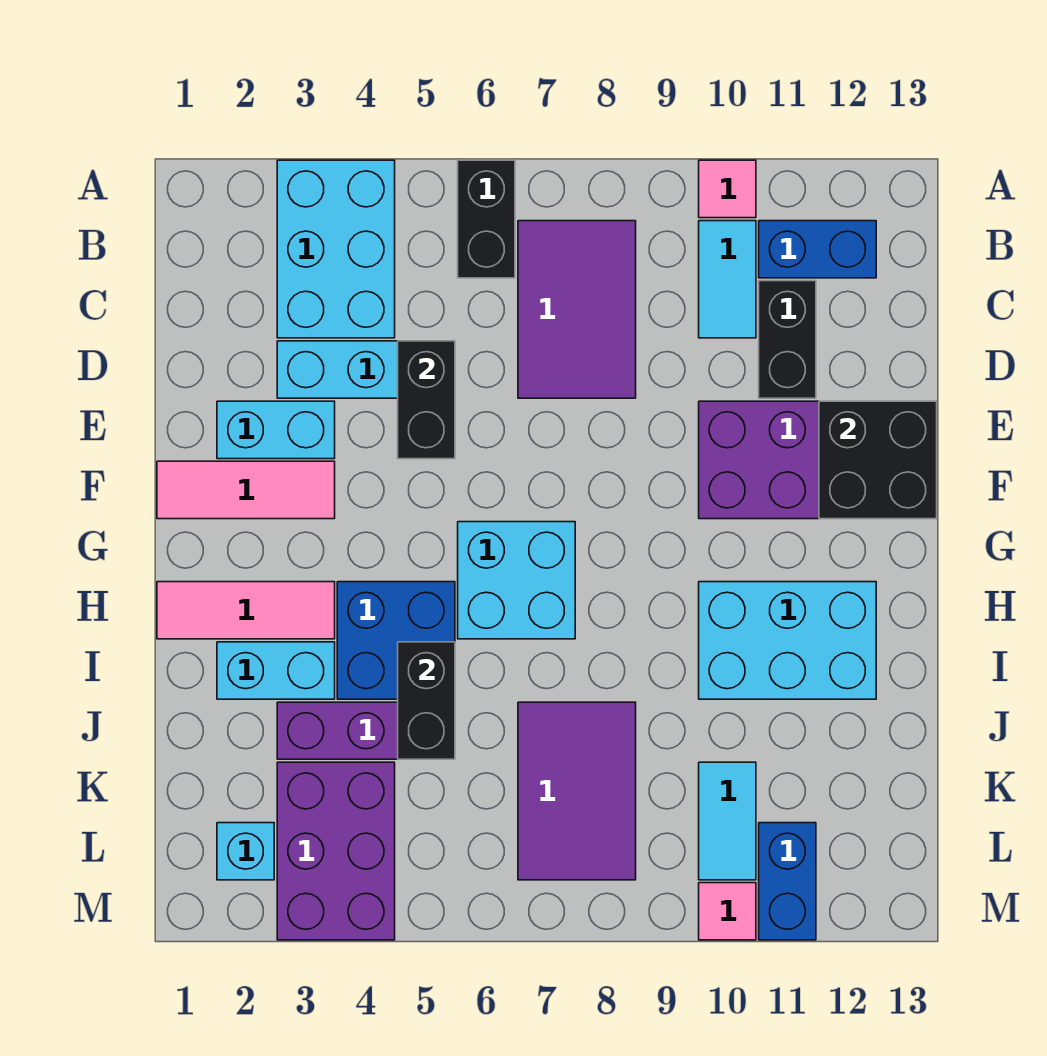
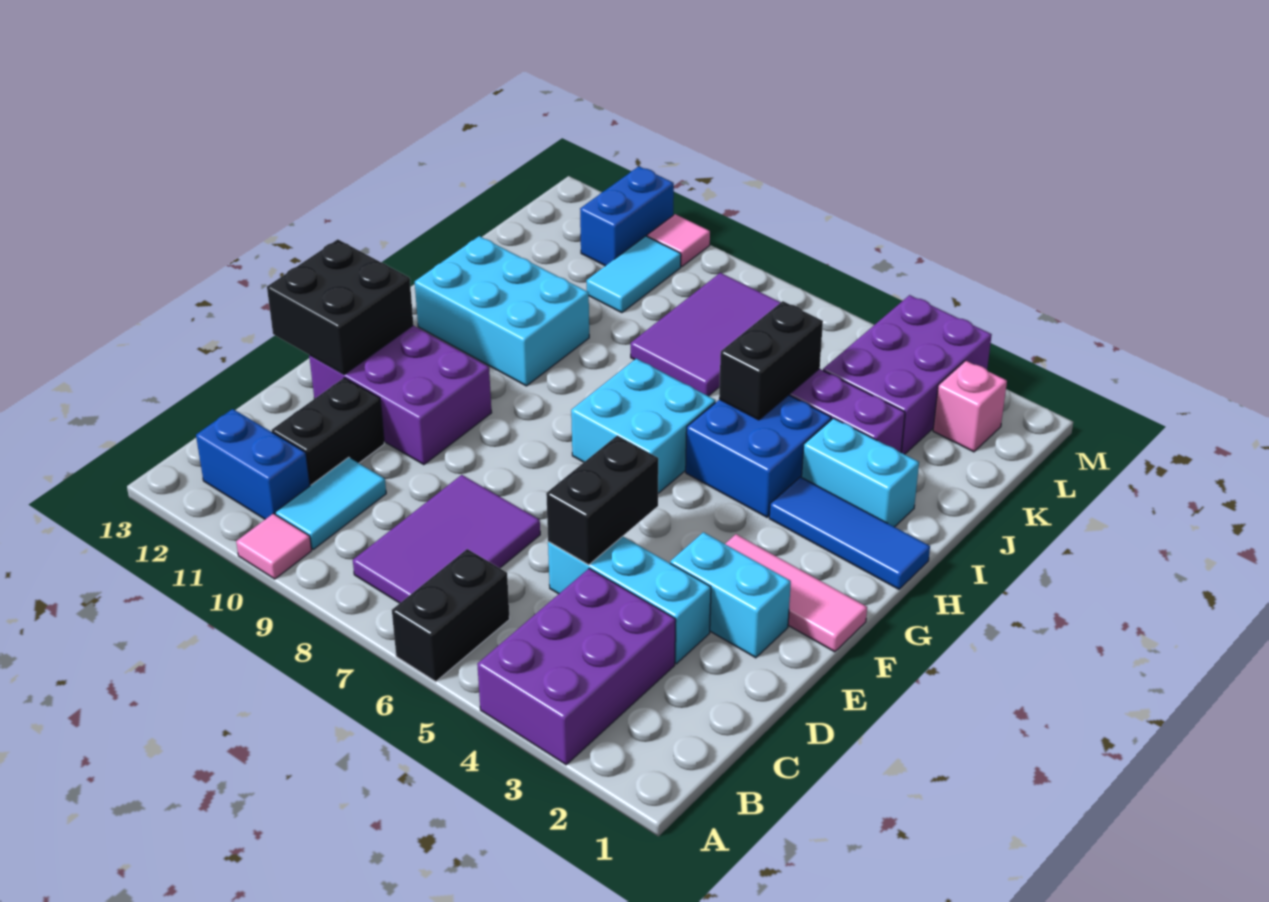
cyan brick A3:C4 level 1 -> purple brick A3:C4 level 1
pink tile H1:H3 level 1 -> blue tile H1:H3 level 1
cyan brick L2 level 1 -> pink brick L2 level 1

